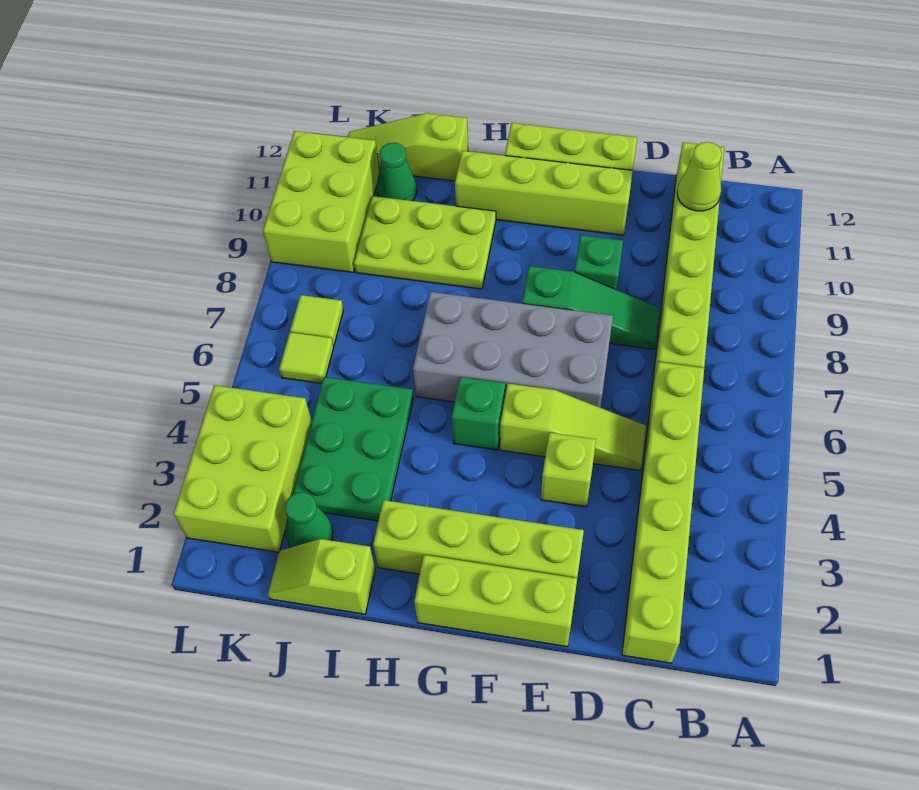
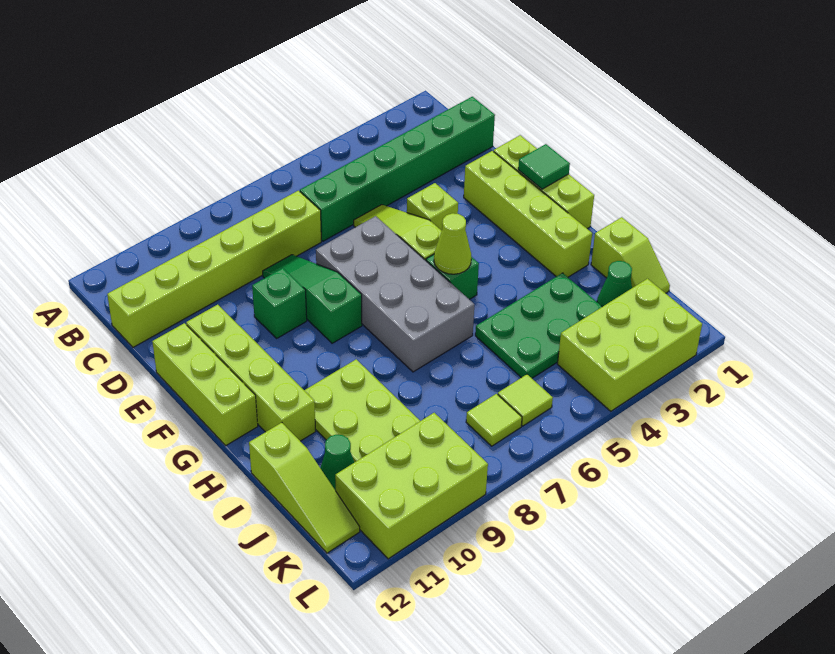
lime brick C1:C6 level 1 -> green brick C1:C6 level 1
lime cone C11 level 2 -> lime cone G5 level 2
none -> green tile F1 level 2

